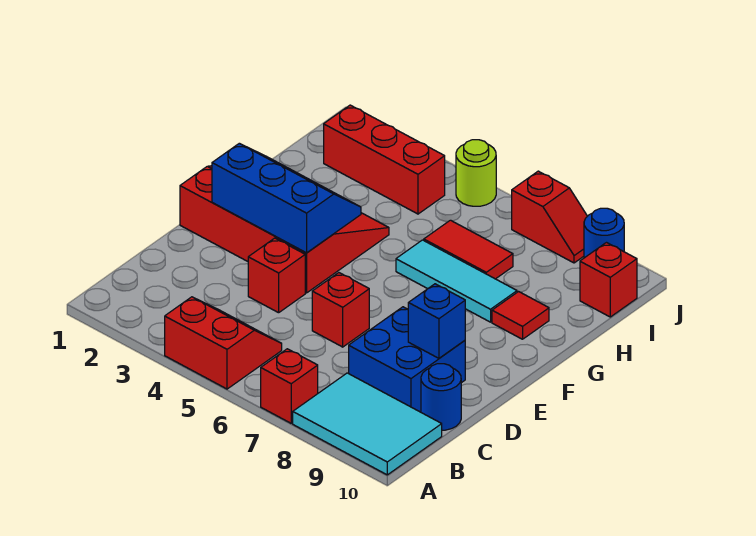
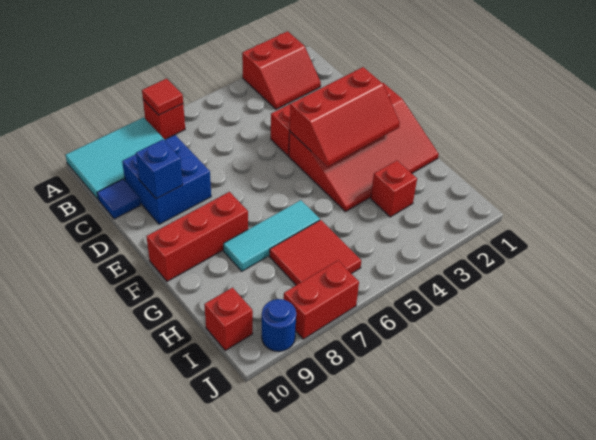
red slope A4:B5 level 1 top A -> red slope A2:B3 level 1 top A
blue round brick C10 level 1 -> blue tile C10 level 1
red brick D6 level 1 -> red brick H3 level 1
blue slope E2:F4 level 2 top E -> red slope E2:F4 level 2 top E
red tile G9 level 1 -> red tile A7 level 2
red tile H6:H7 level 1 -> red tile H6:I7 level 1
red brick I2:I4 level 1 -> red brick F8:F10 level 1
lime round brick J5 level 1 -> none
red slope J7:J8 level 1 top 7 -> red brick J7:J8 level 1

